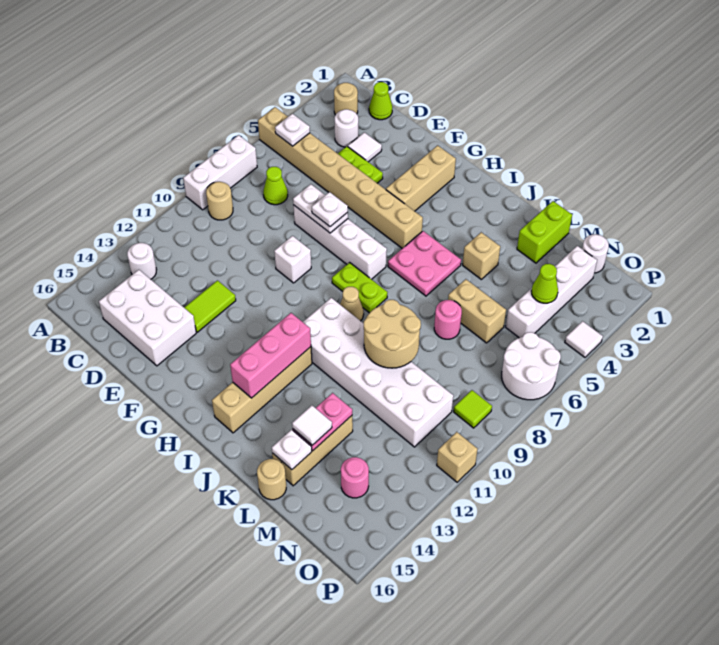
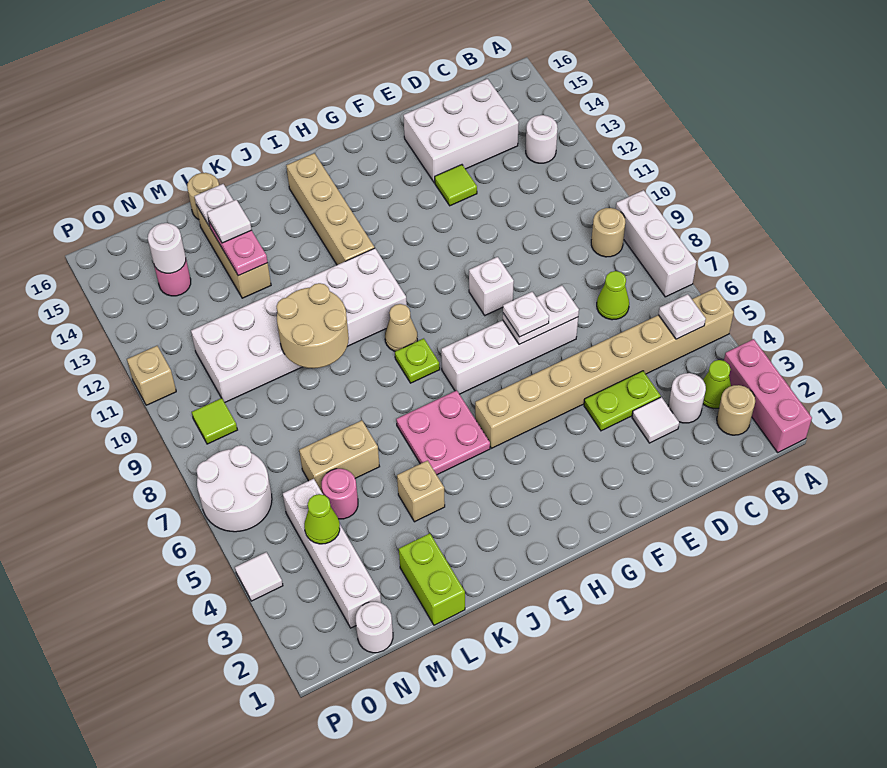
lime cone C1 level 1 -> lime cone B3 level 1
lime tile E12:E13 level 1 -> lime tile E13 level 1
tan brick G2:G4 level 1 -> none
lime plate H8:I8 level 1 -> lime plate I8 level 1
pink brick I12:I14 level 2 -> pink brick A1:A3 level 1
pink round brick L7 level 1 -> pink round brick M5 level 1
none -> white round brick N14 level 2

